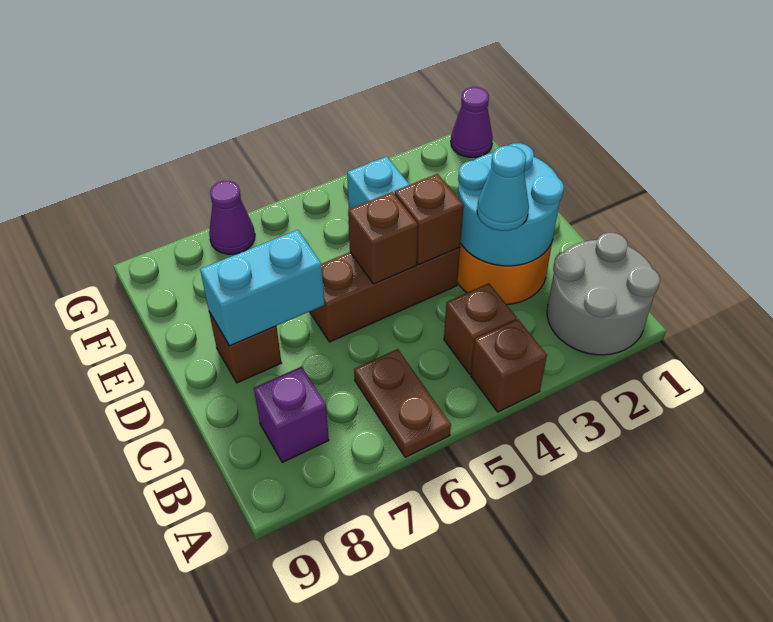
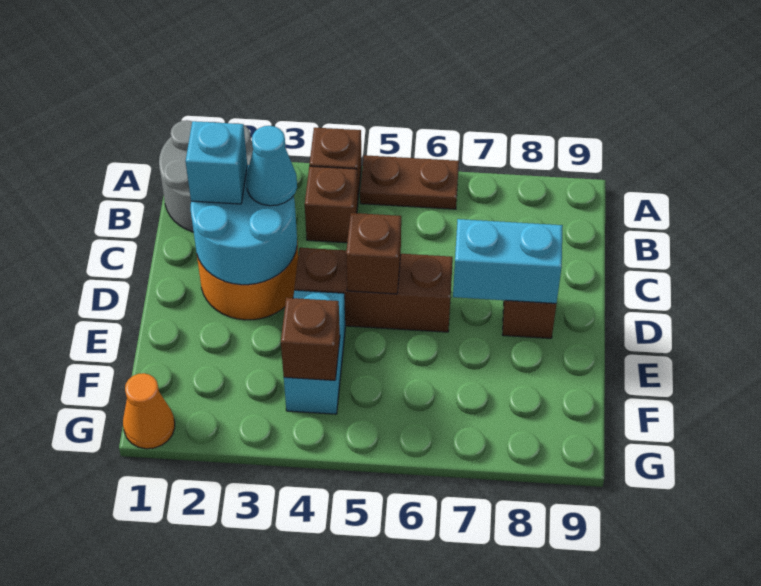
brown plate A6:B6 level 1 -> brown plate A5:A6 level 1
purple brick B8 level 1 -> none
none -> cyan brick C2 level 3
brown brick D4 level 2 -> brown brick F4 level 2
purple cone G1 level 1 -> orange cone G1 level 1
purple cone G7 level 1 -> none

